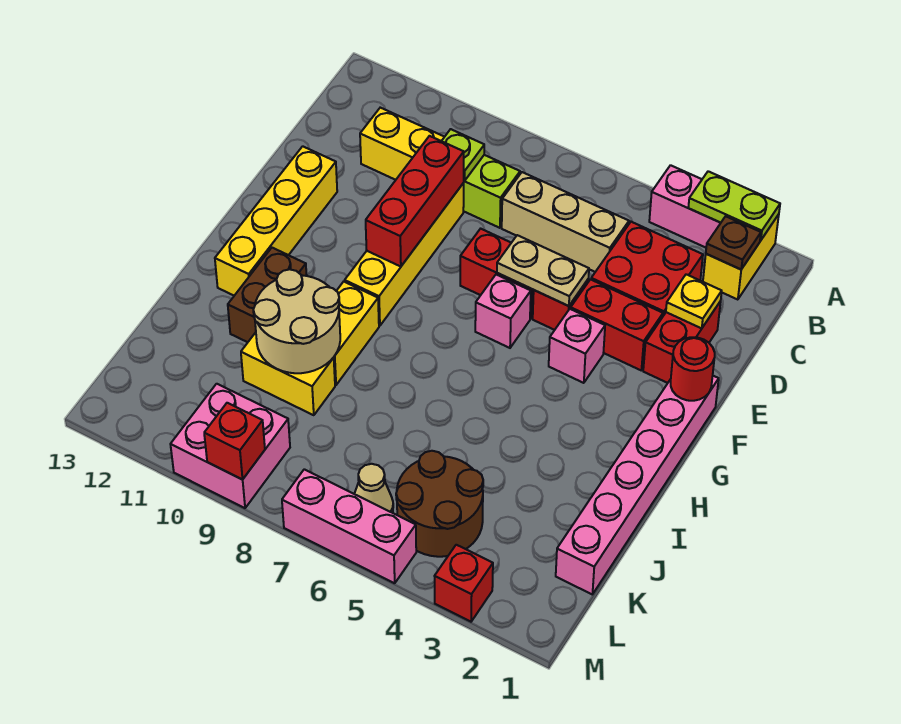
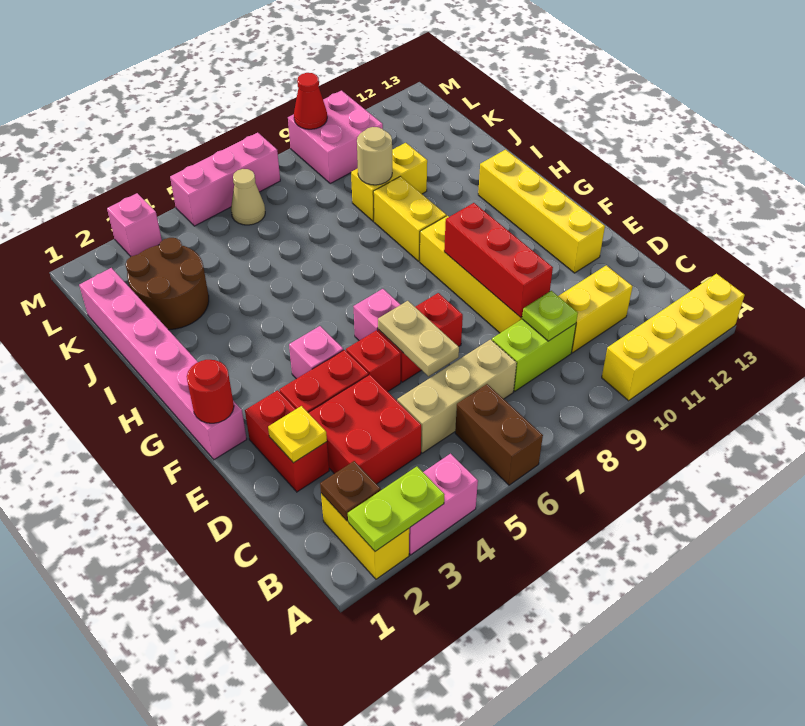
none -> yellow brick A10:A13 level 1
tan plate E5:E6 level 2 -> tan plate D6:E6 level 2
brown brick H11:I11 level 1 -> brown brick A6:B6 level 1
tan round brick I9:J10 level 2 -> tan round brick J9 level 2
brown round brick K4:L5 level 1 -> brown round brick J2:K3 level 1
red brick M3 level 1 -> pink brick M3 level 1
red brick M9 level 2 -> red cone M9 level 2

